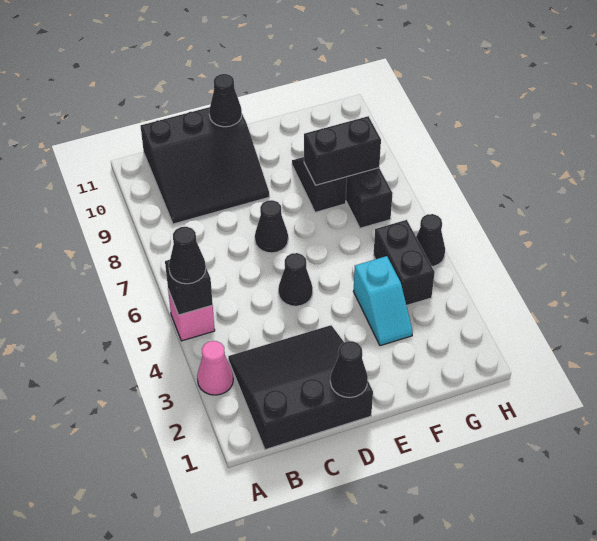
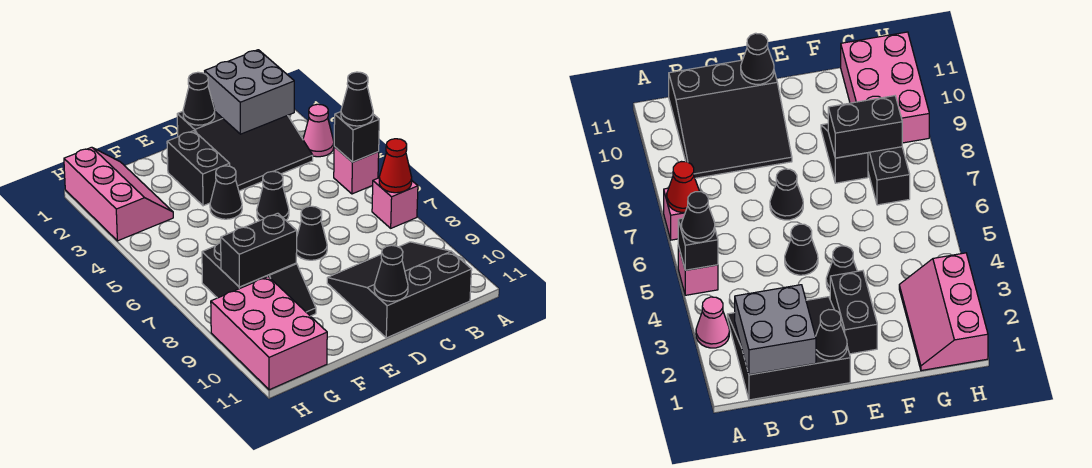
none -> pink brick A7 level 1
none -> red cone A7 level 2
none -> grey brick B1:C2 level 2
cyan slope F3:F4 level 1 top 4 -> none
none -> pink slope G1:H3 level 1 top H
black brick G4:G5 level 1 -> black brick E2:E3 level 1
none -> pink brick G9:H11 level 1
black cone H5 level 1 -> black cone E4 level 1

